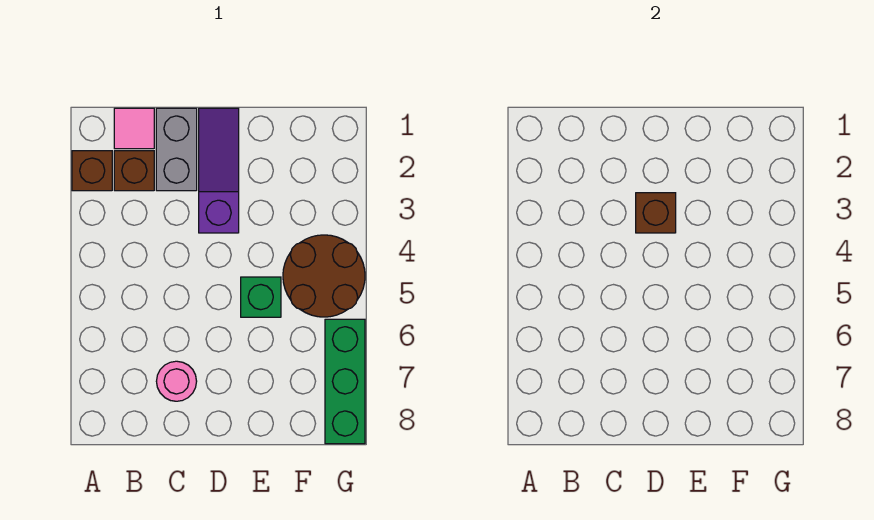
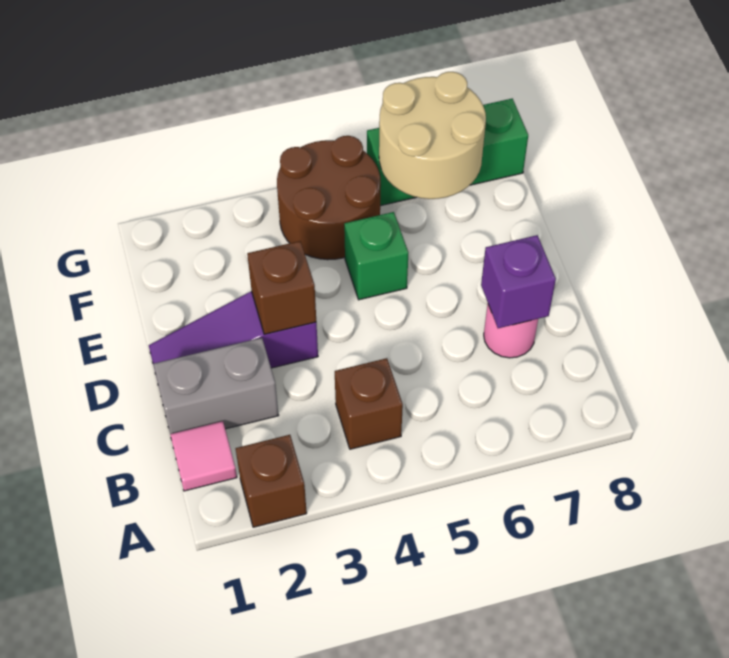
brown brick B2 level 1 -> brown brick B4 level 1
none -> purple brick C7 level 2
none -> tan round brick F6:G7 level 2

